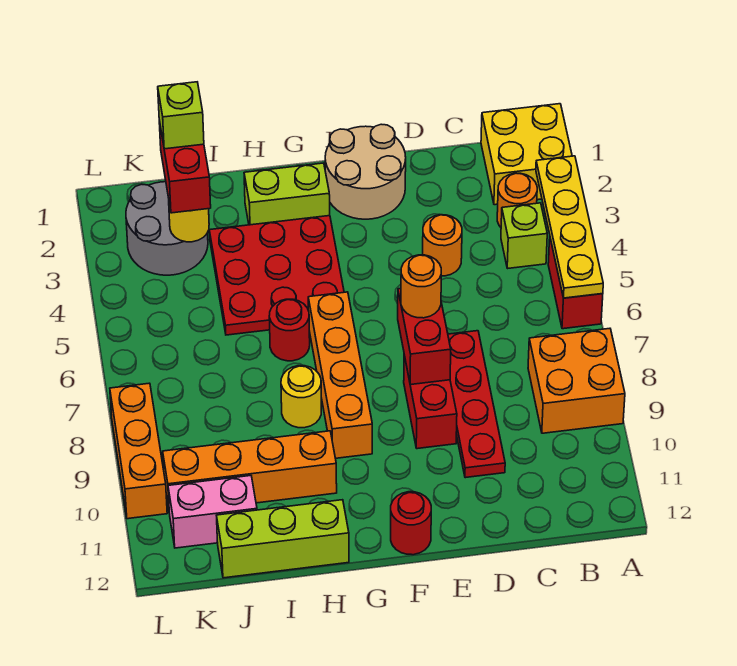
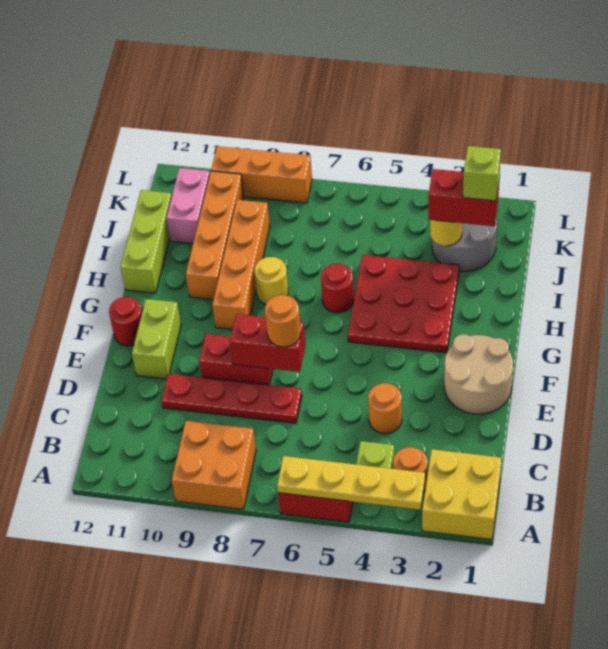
lime brick G2:H2 level 1 -> lime brick E11:F11 level 1
orange brick G6:G9 level 1 -> orange brick G9:J9 level 1

